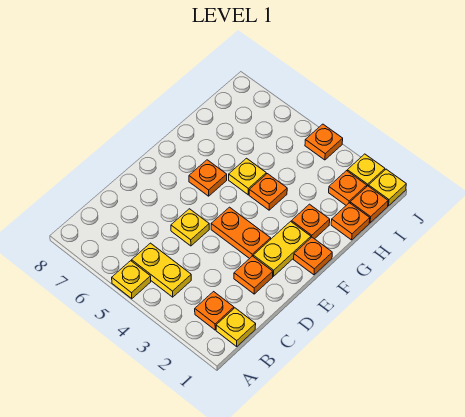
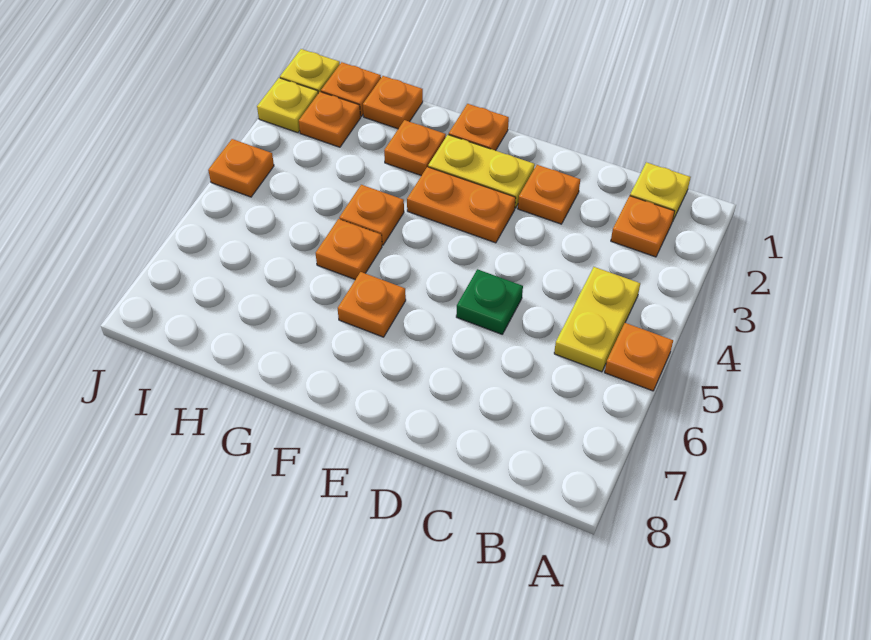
yellow plate A5 level 1 -> orange plate A5 level 1
yellow plate D5 level 1 -> green plate D5 level 1
orange plate E3:E4 level 1 -> orange plate E3:F3 level 1
yellow plate G5 level 1 -> orange plate G5 level 1

